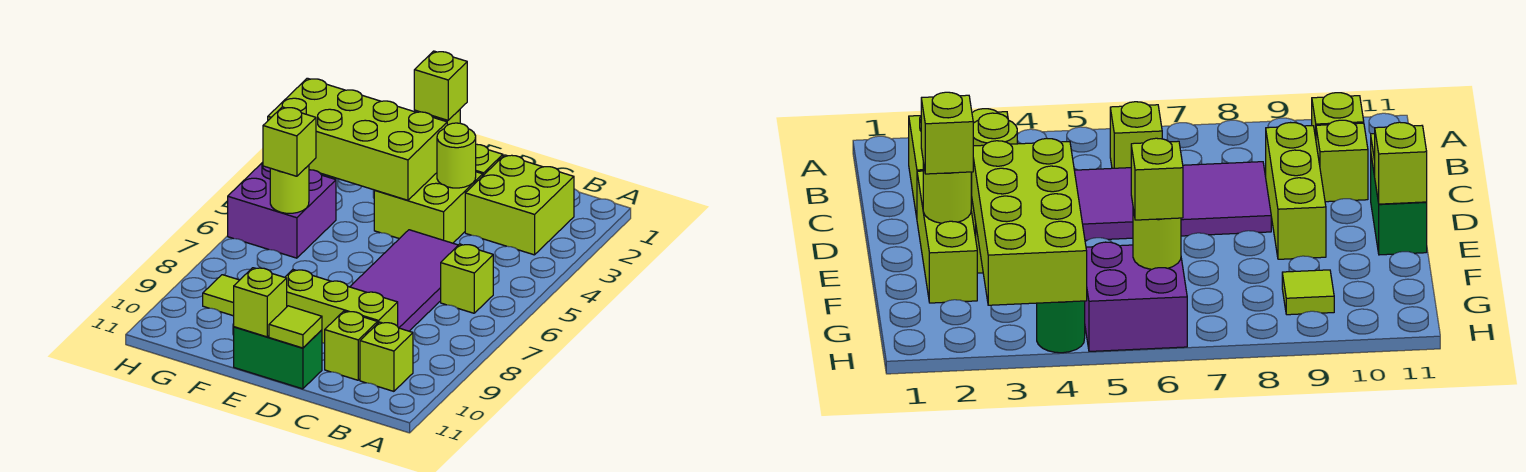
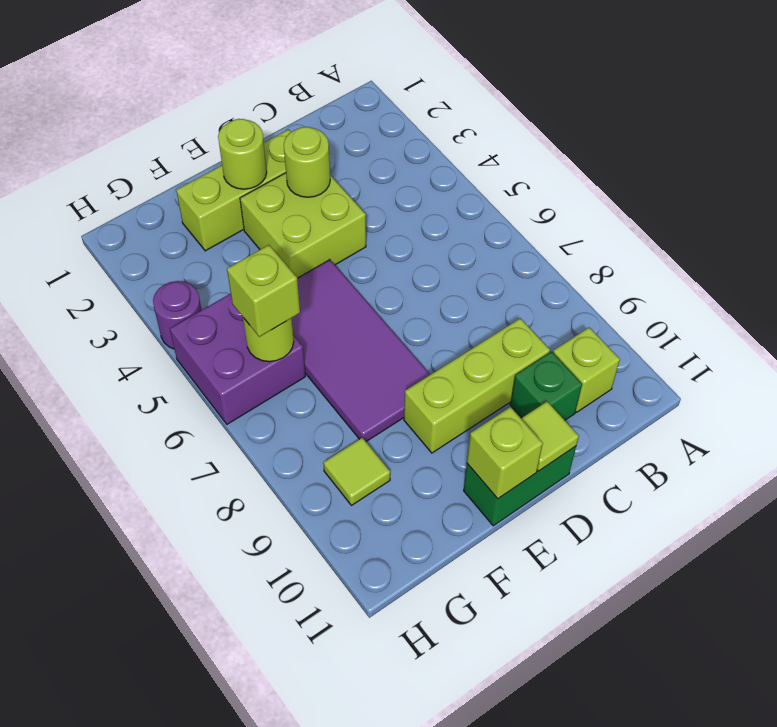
lime brick B2:C3 level 1 -> none
lime brick B6 level 1 -> none
purple tile C5:D8 level 1 -> purple tile E5:F8 level 1
lime brick C10 level 1 -> green brick C10 level 1
lime brick E2 level 3 -> none
lime brick E3:H4 level 2 -> none
green round brick H4 level 1 -> purple round brick H4 level 1

